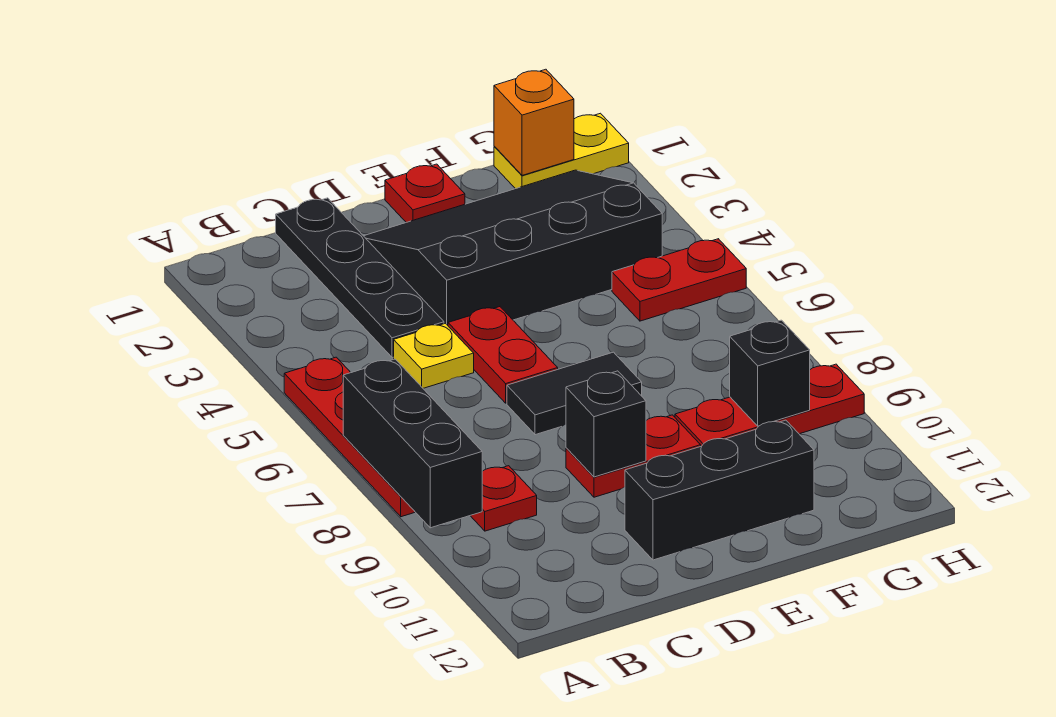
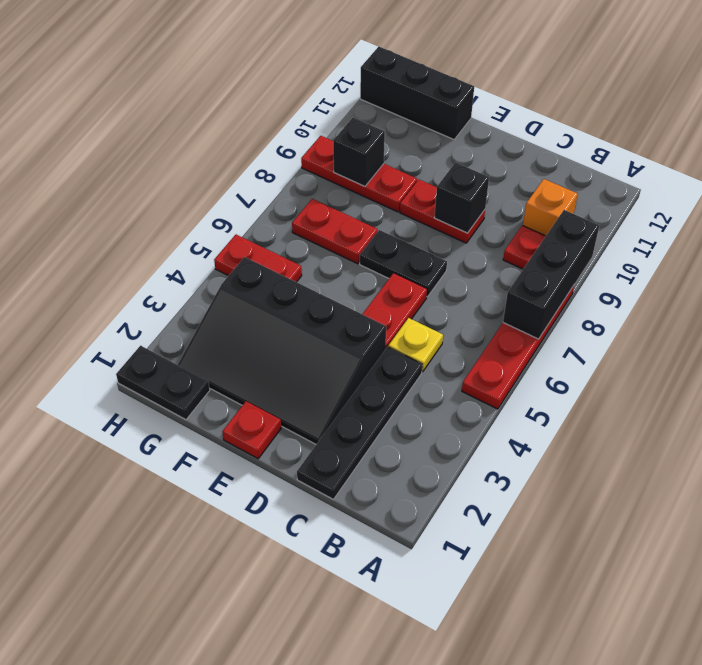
black tile D7:E7 level 1 -> black plate D7:E7 level 1
black brick D11:F11 level 1 -> black brick F12:H12 level 1
none -> red plate F7:G7 level 1
yellow plate G1:H1 level 1 -> black plate G1:H1 level 1
orange brick G1 level 2 -> orange brick B10 level 1

